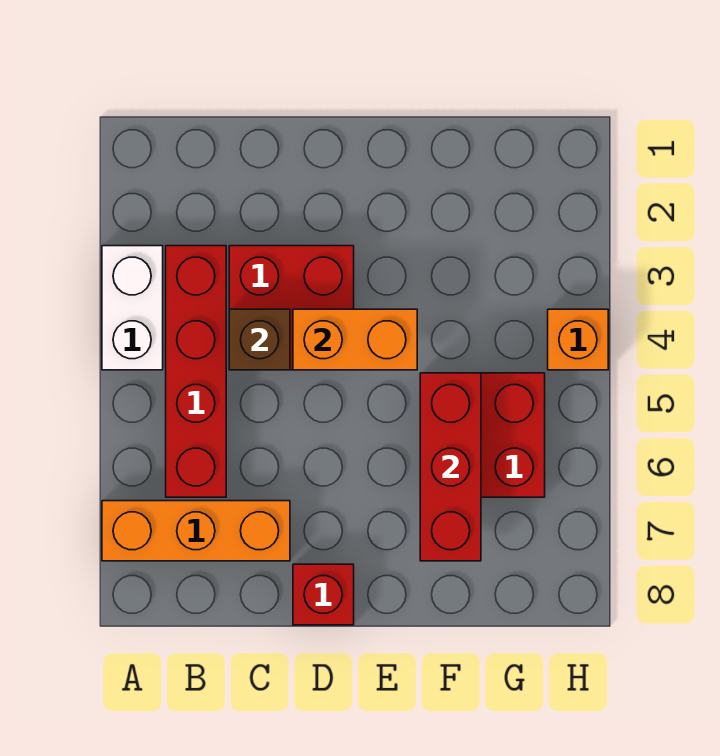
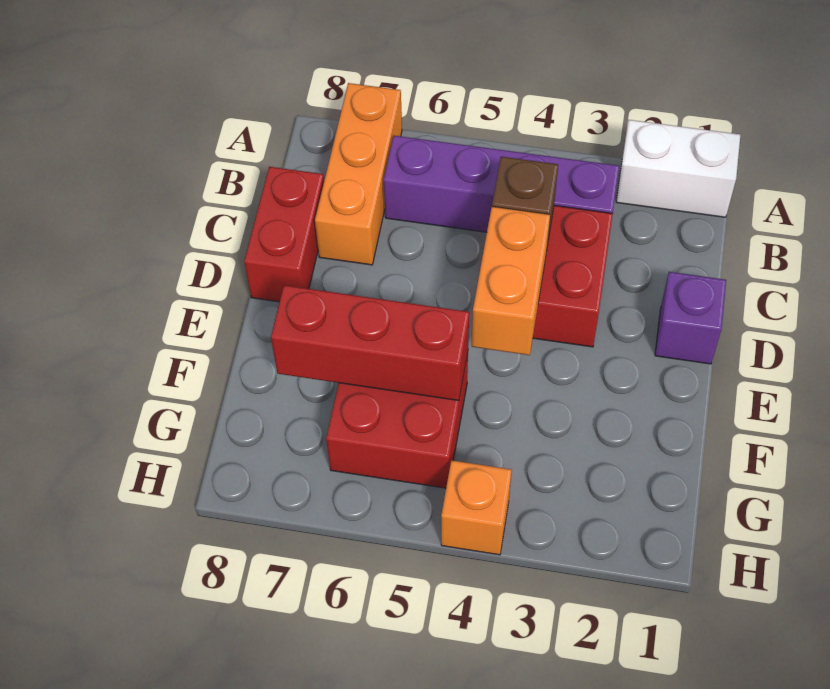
white brick A3:A4 level 1 -> white brick A1:A2 level 1
red brick B3:B6 level 1 -> purple brick B3:B6 level 1
none -> purple brick D1 level 1
red brick D8 level 1 -> red brick C8:D8 level 1

